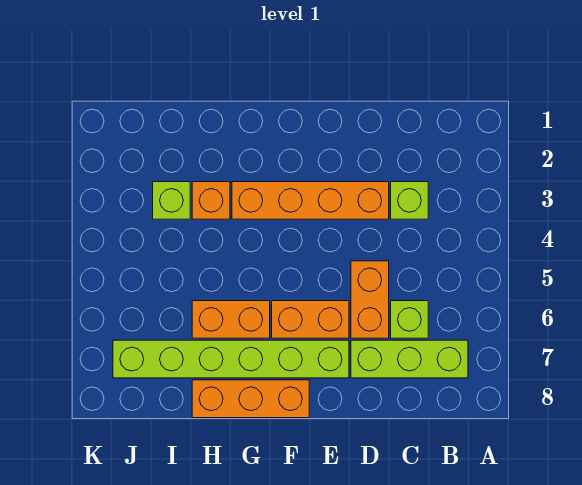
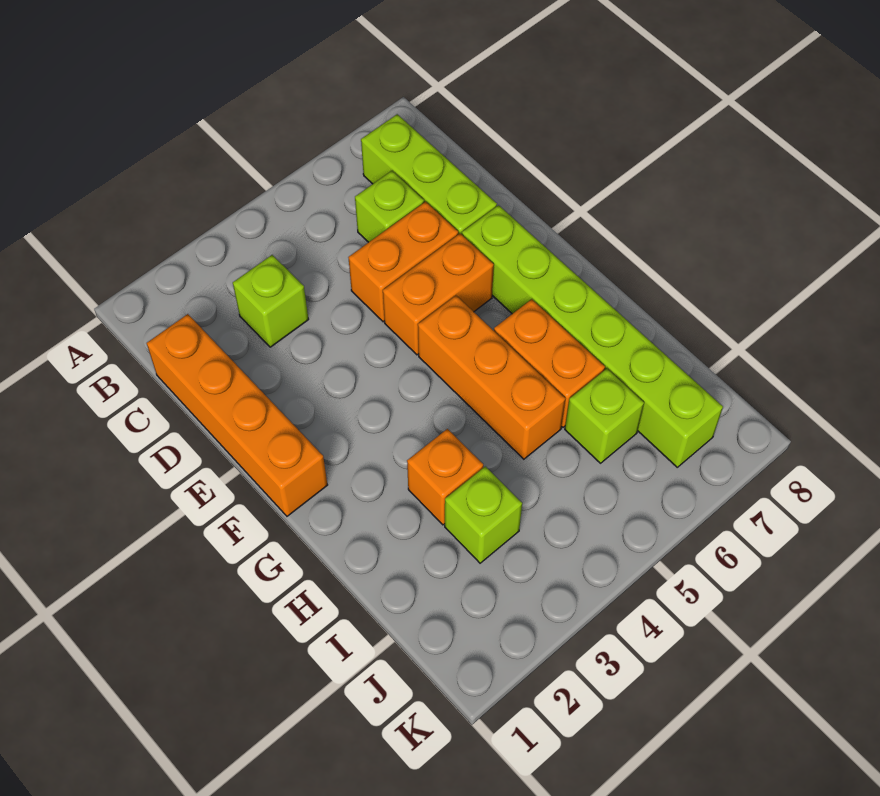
orange brick D3:G3 level 1 -> orange brick C1:F1 level 1
orange brick E6:F6 level 1 -> orange brick E5:E6 level 1
orange brick F8:H8 level 1 -> orange brick F5:H5 level 1
none -> lime brick I6 level 1

